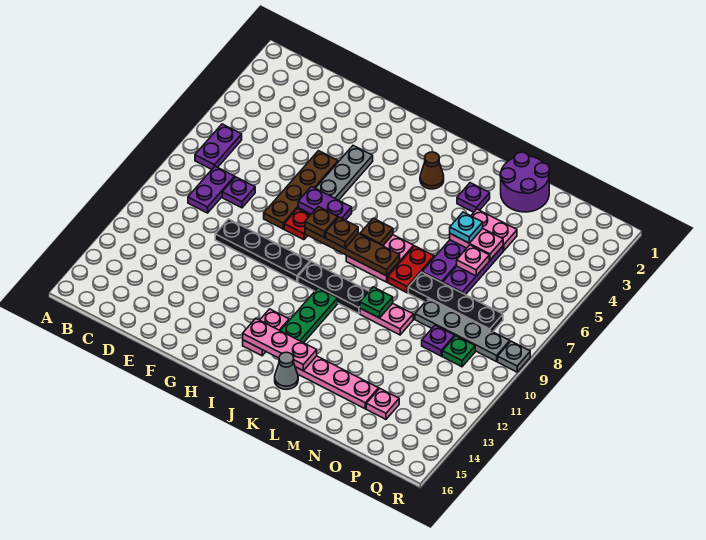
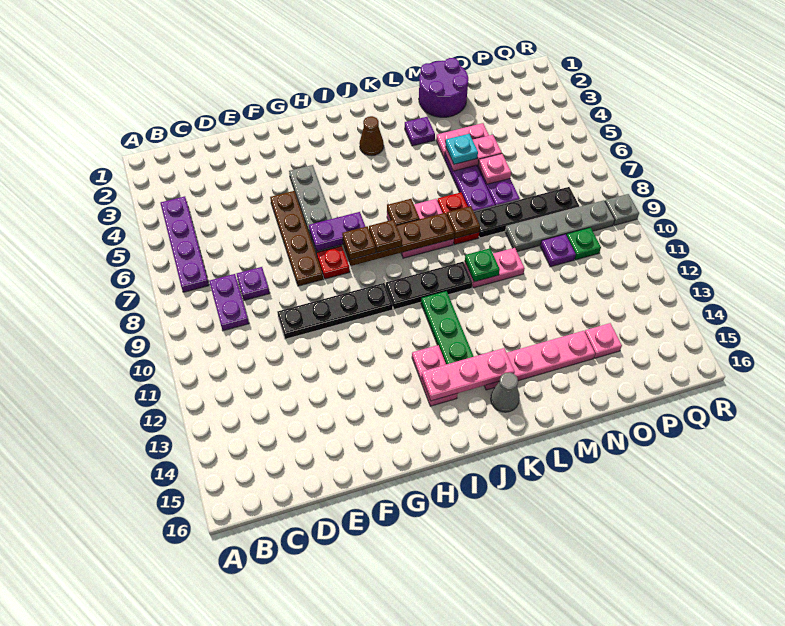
purple plate B6:B7 level 1 -> purple plate B4:B7 level 1
none -> brown plate L8 level 2

